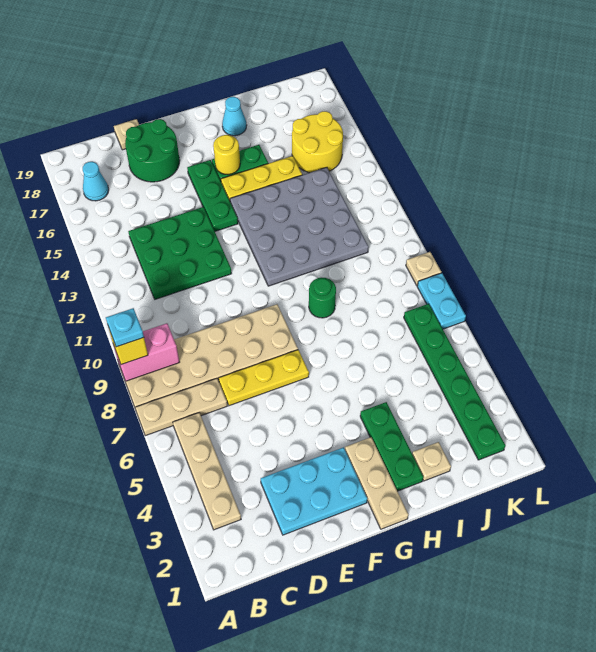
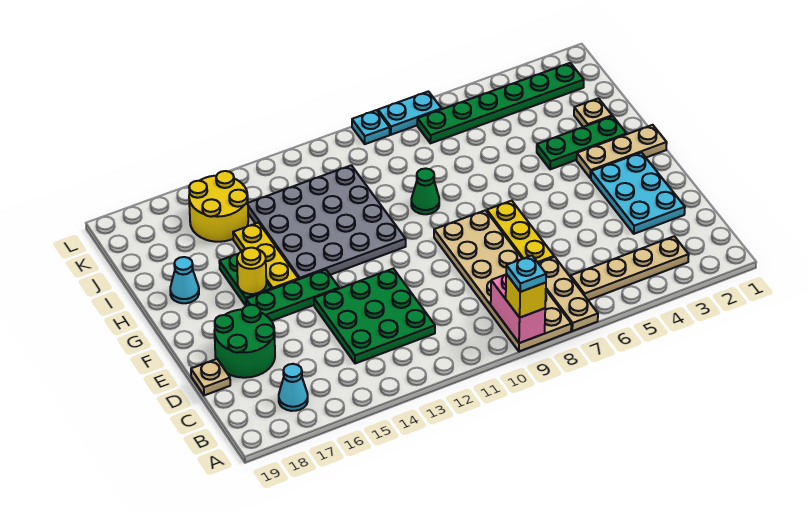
green round brick H9 level 1 -> green cone H9 level 1
tan plate L9 level 1 -> cyan plate L9 level 1

